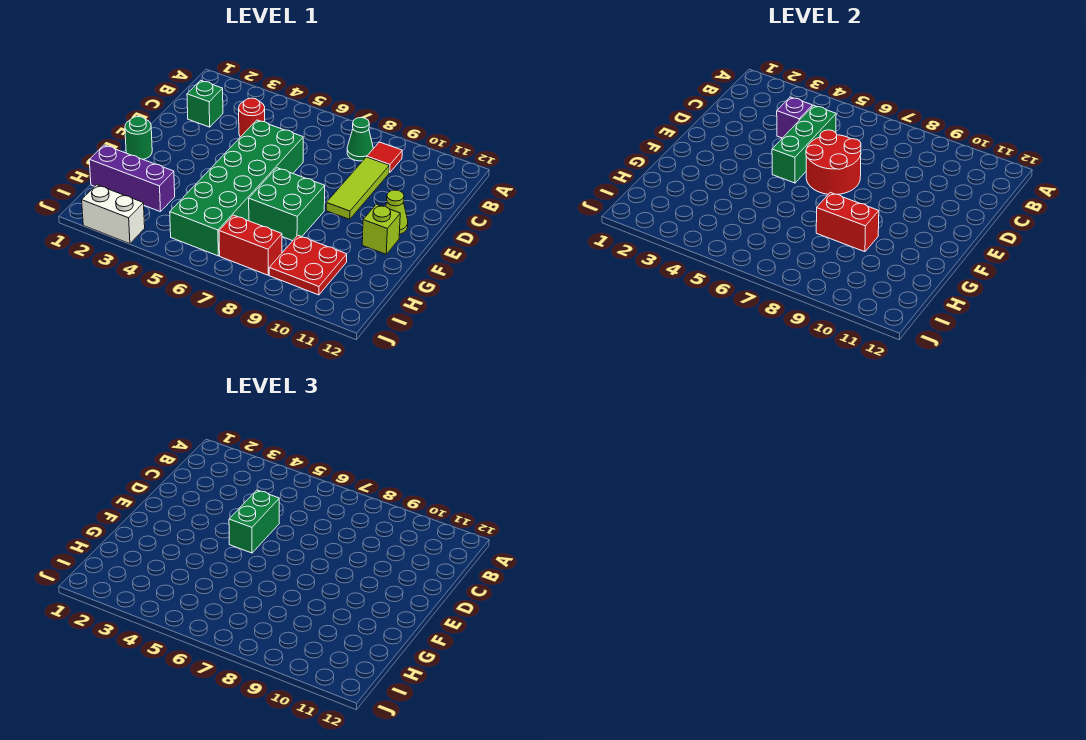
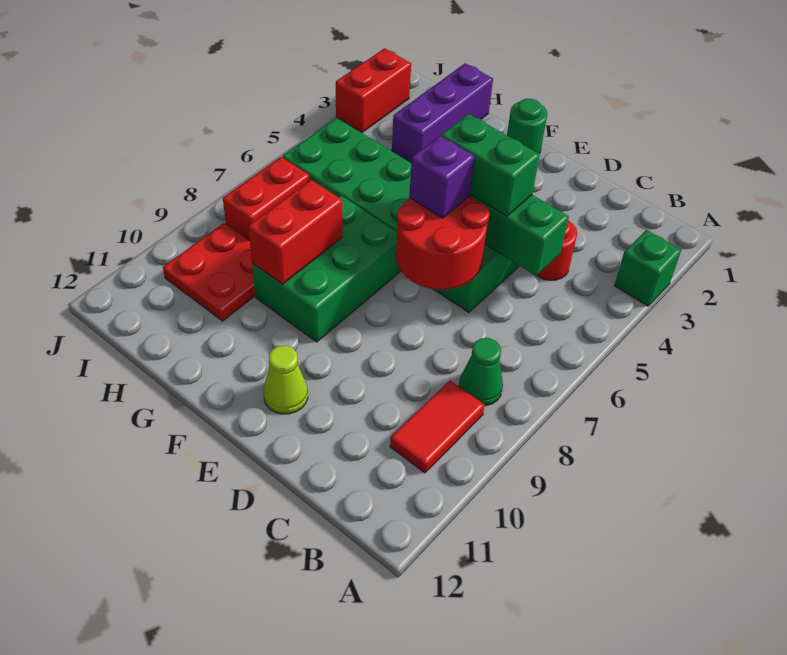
red tile B9 level 1 -> red tile B9:B10 level 1
green brick C2 level 1 -> green brick A3 level 1
purple brick C4 level 2 -> purple brick E6 level 3
lime tile C9:E9 level 1 -> none
green brick F7:G8 level 1 -> green brick F7:G9 level 1
lime brick F11 level 1 -> none
white brick J2:J3 level 1 -> red brick J2:J3 level 1

